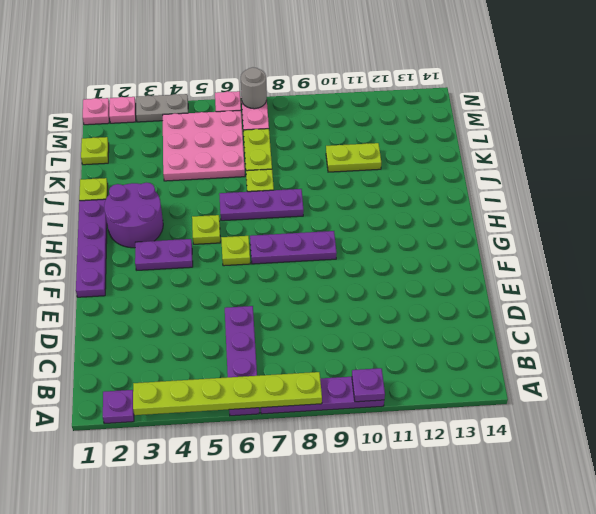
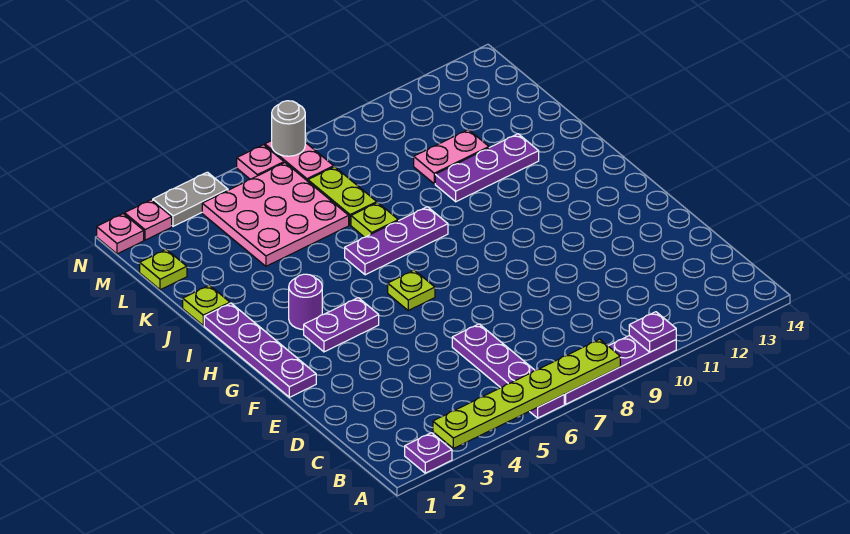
purple plate G7:G9 level 1 -> purple plate J10:J12 level 1
purple round brick H2:I3 level 1 -> purple round brick H3 level 1
lime plate H5 level 1 -> none
lime plate K10:K11 level 1 -> pink plate K10:K11 level 1

